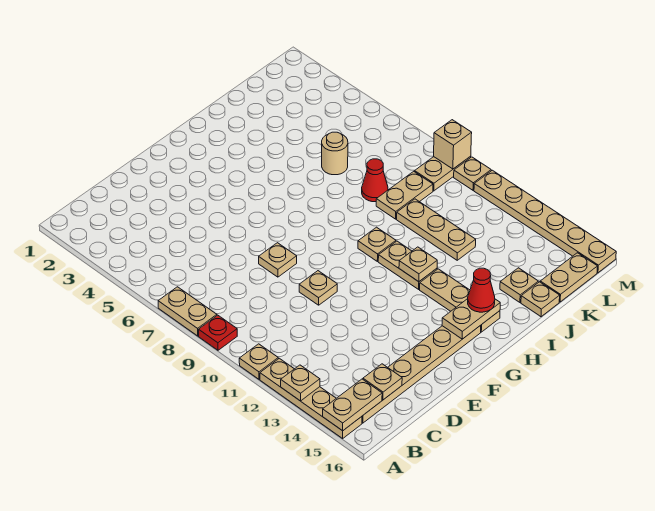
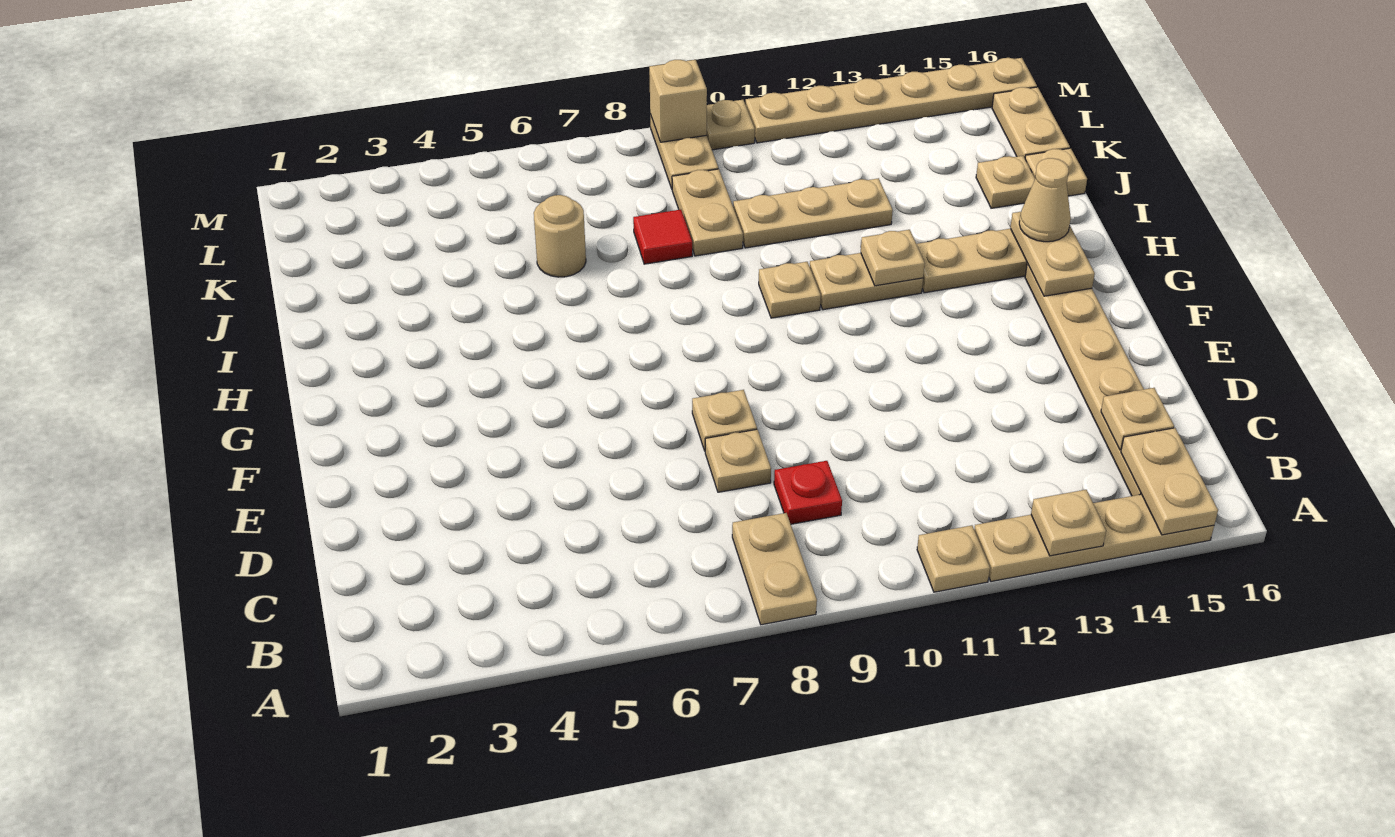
tan plate A7:A8 level 1 -> tan plate A8:B8 level 1
red plate A9 level 1 -> red plate C9 level 1
tan plate E10 level 1 -> tan plate D8 level 1
red cone H15 level 3 -> tan cone H15 level 3
red cone J8 level 1 -> red tile J8 level 1

